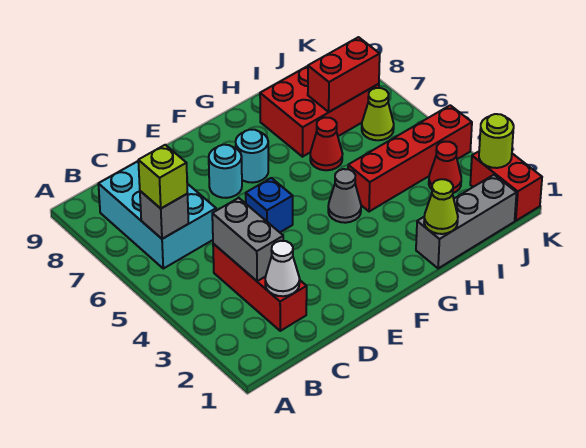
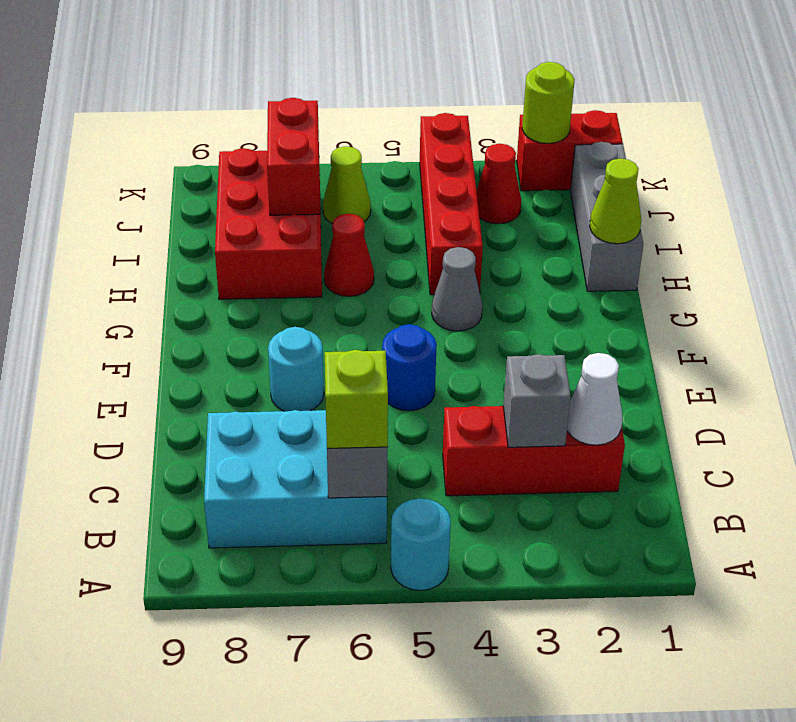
grey brick C3:C4 level 2 -> grey brick C3 level 2
blue brick E5 level 1 -> blue round brick E5 level 1
cyan round brick F7 level 1 -> cyan round brick A5 level 1

